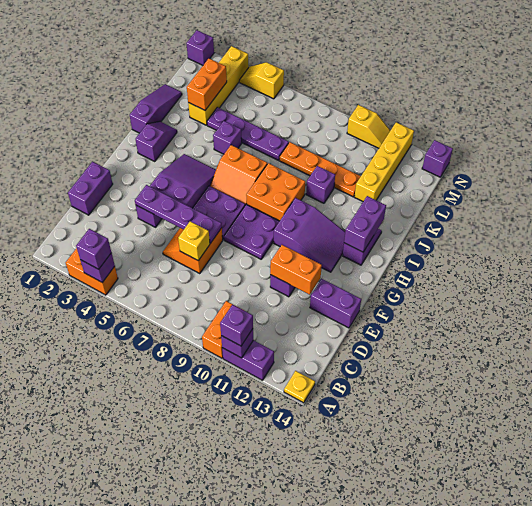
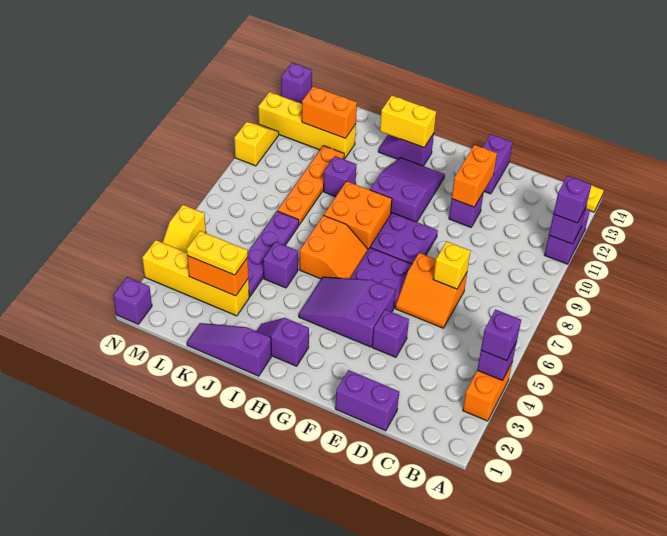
orange brick A10:B10 level 1 -> orange brick K12:L12 level 2
purple plate E4:E7 level 2 -> none
purple brick H13:I13 level 2 -> yellow brick H13:I13 level 2
none -> yellow plate K3:L3 level 3

